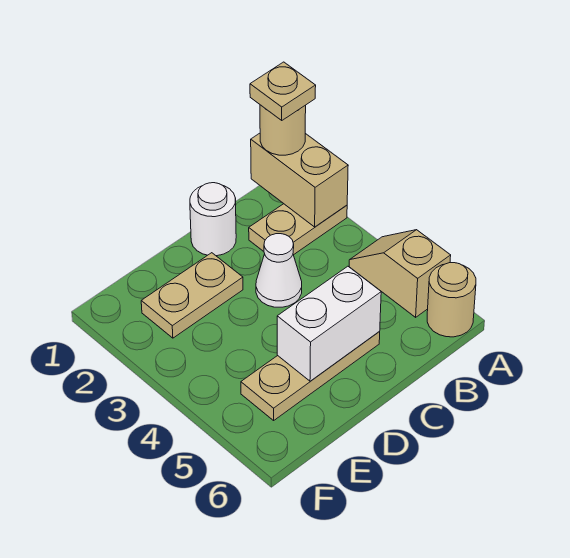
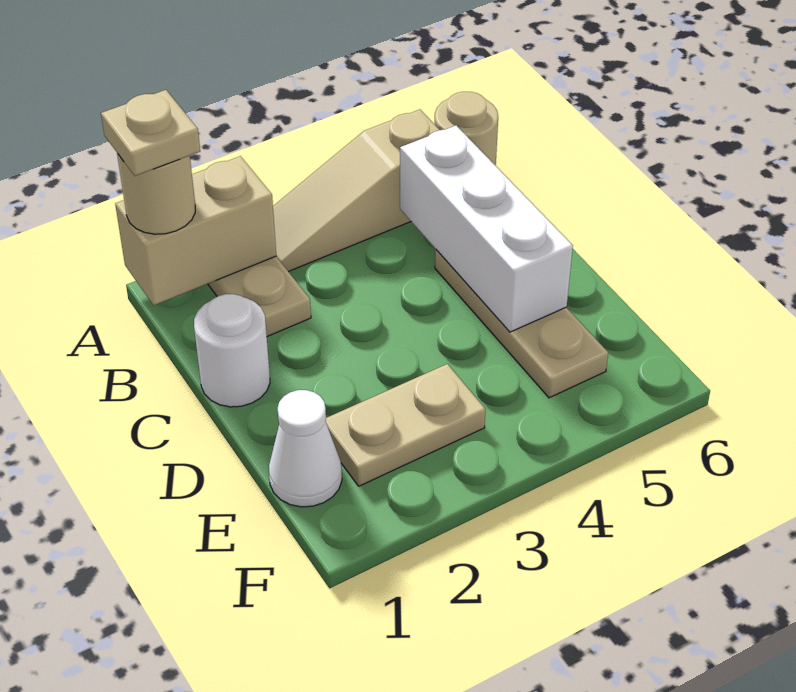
tan slope A4:A5 level 1 top 5 -> tan slope A3:A5 level 1 top 5
white cone C3 level 1 -> white cone E1 level 1
white brick C5:D5 level 2 -> white brick B5:D5 level 2
tan plate D2:E2 level 1 -> tan plate E2:E3 level 1

